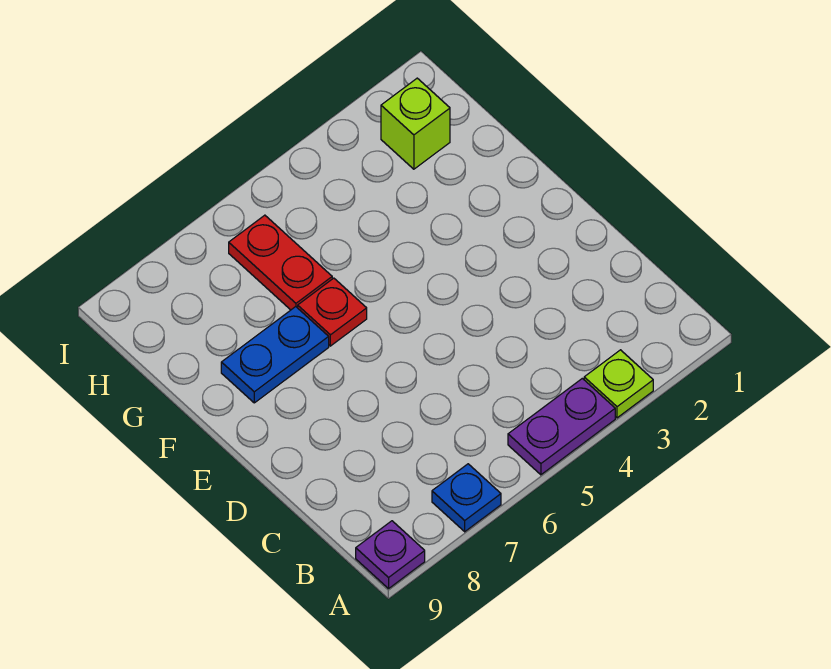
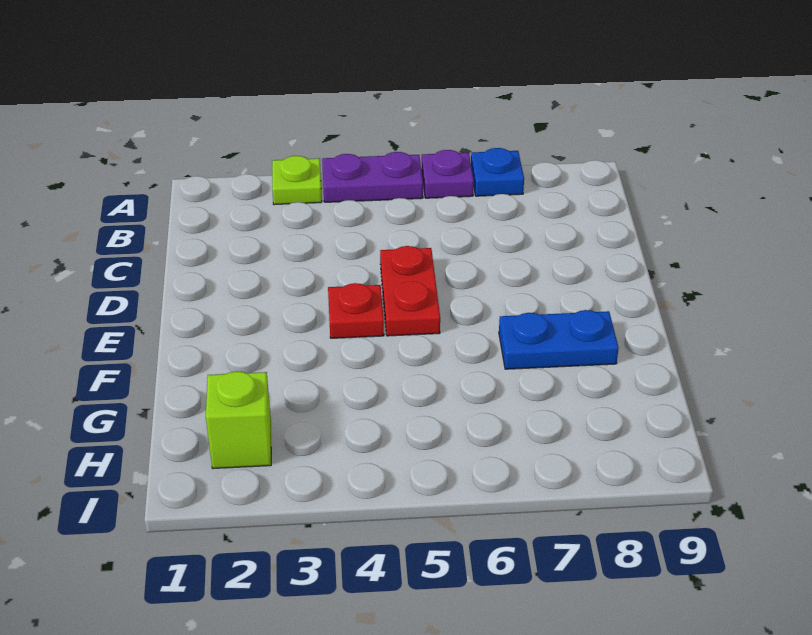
purple plate A9 level 1 -> purple plate A6 level 1
red plate F6 level 1 -> red plate E4 level 1
red plate G6:H6 level 1 -> red plate D5:E5 level 1

